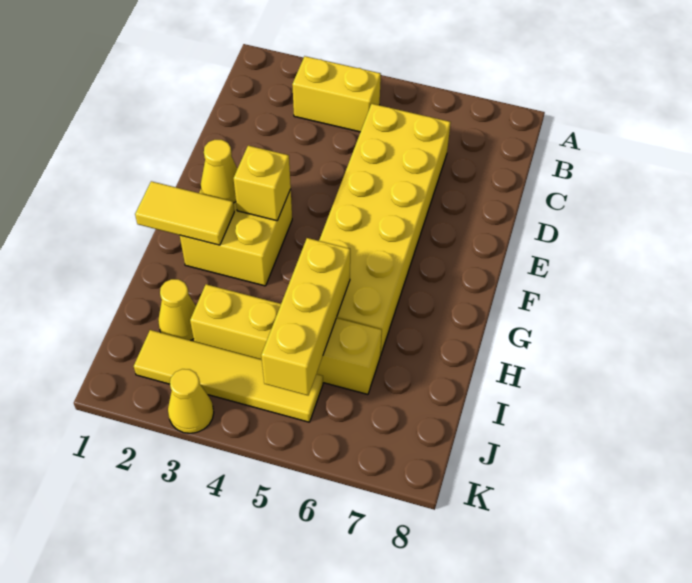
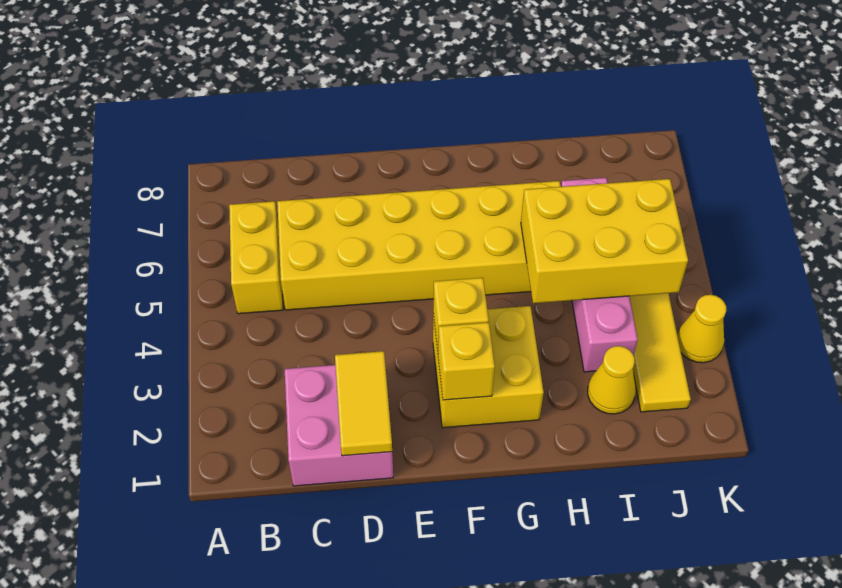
yellow brick B3:B4 level 1 -> yellow brick B5:B6 level 1
none -> pink brick C1:D2 level 1
yellow cone F2 level 2 -> yellow brick F2 level 2
yellow tile G1:G2 level 2 -> yellow tile D1:D2 level 2
yellow brick H5:J5 level 2 -> yellow brick H4:J5 level 2
yellow brick I3:I6 level 1 -> pink brick I3:I6 level 1

